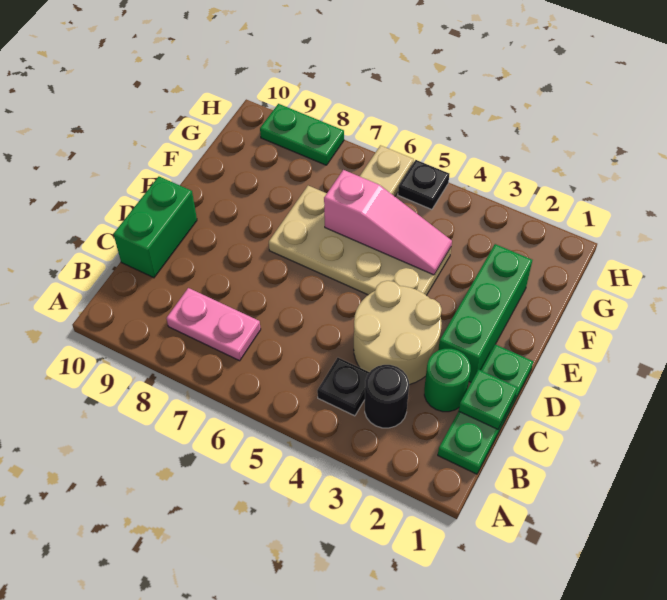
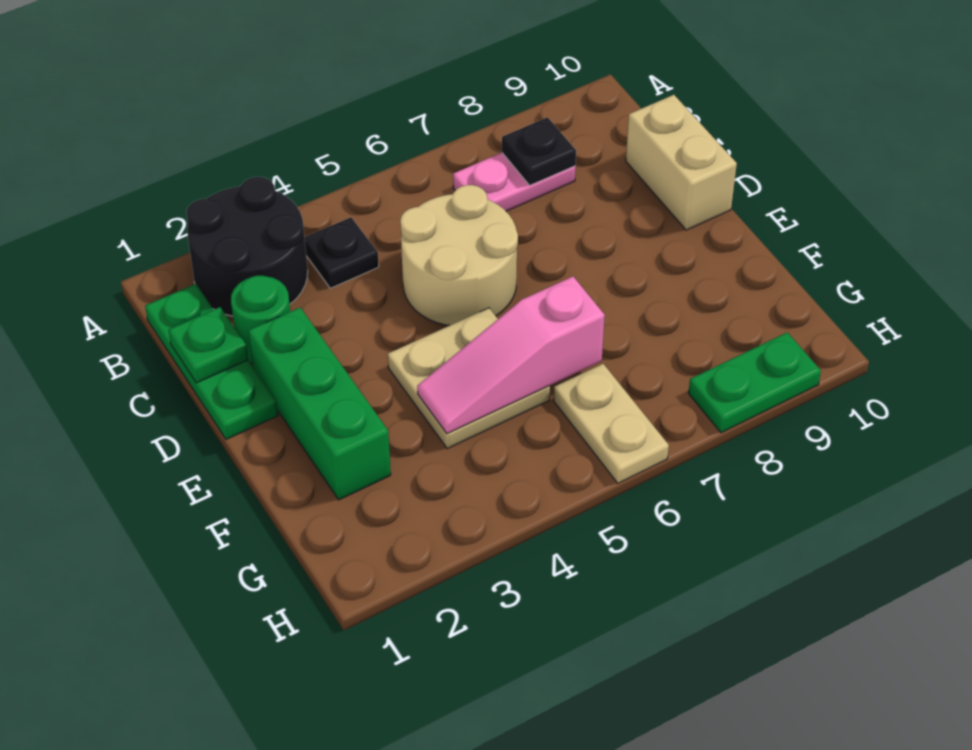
black round brick B3 level 1 -> black round brick A2:B3 level 1
tan round brick C3:D4 level 1 -> tan round brick C5:D6 level 1
green brick C10:D10 level 1 -> tan brick C10:D10 level 1
tan plate E4:F7 level 1 -> tan plate E4:F5 level 1
black plate H5 level 1 -> black plate B8 level 2

